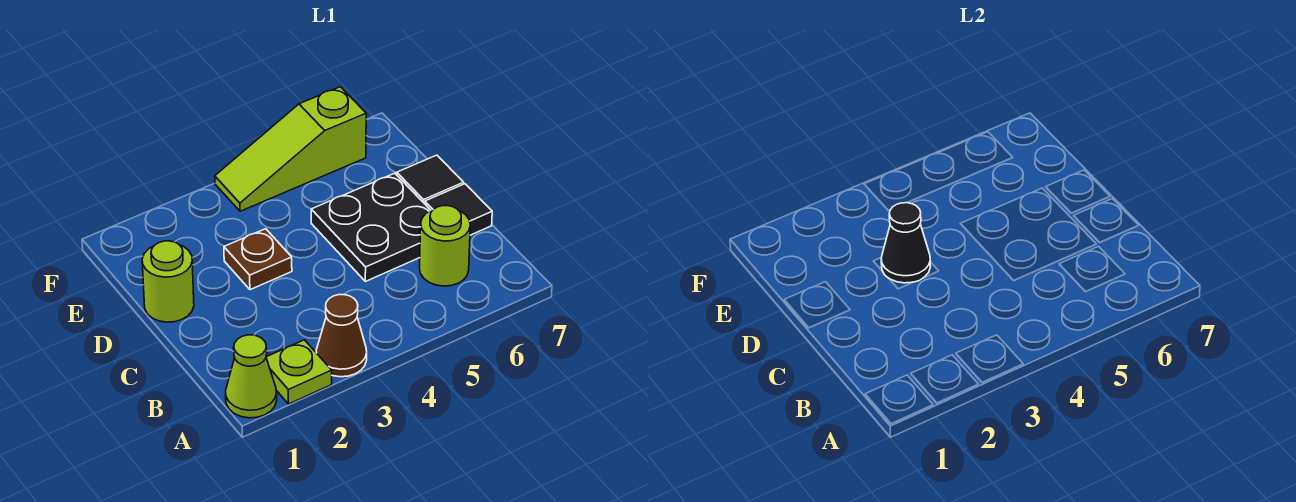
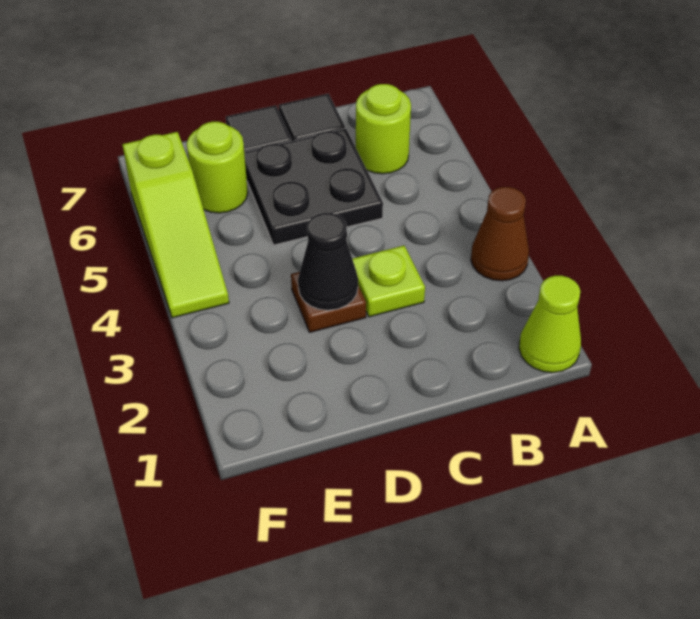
lime plate A2 level 1 -> lime plate C3 level 1
lime round brick D1 level 1 -> lime round brick E6 level 1

